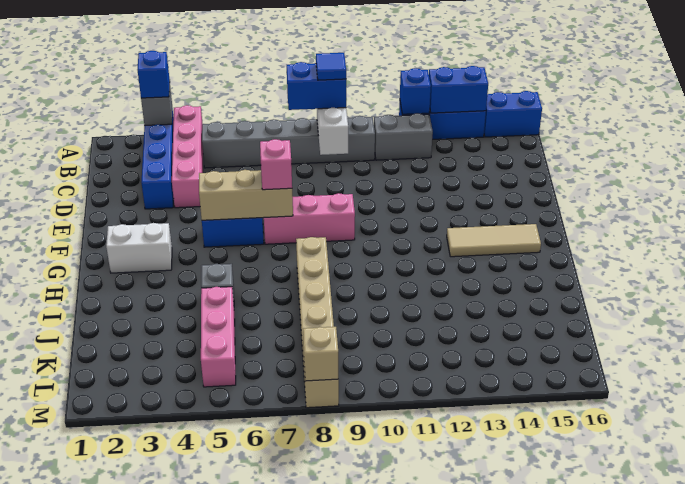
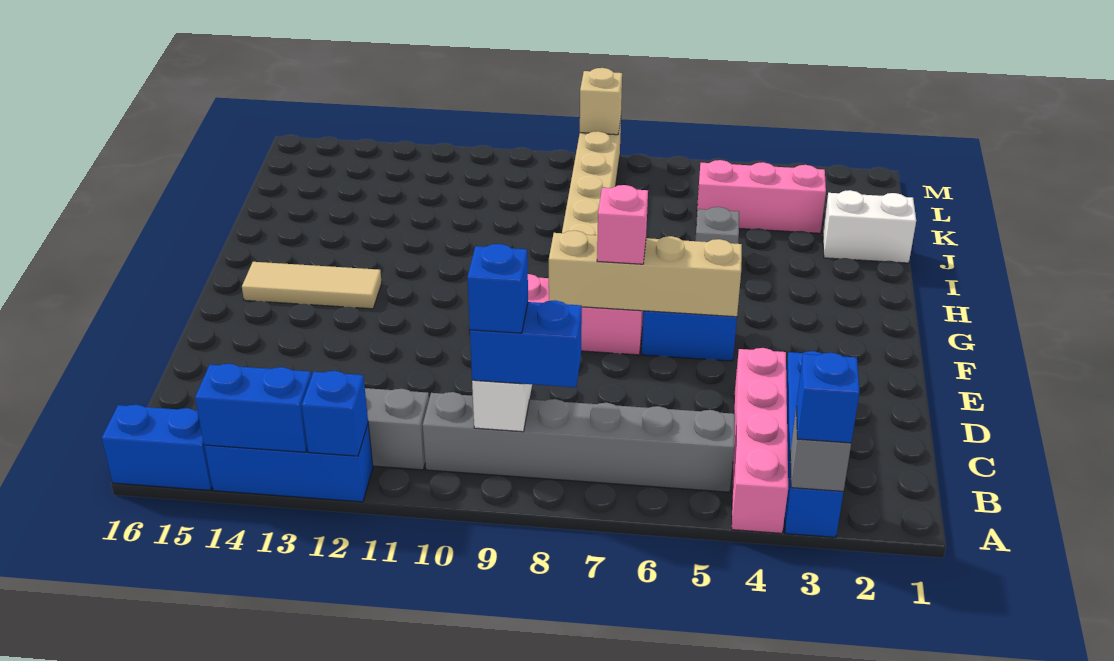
blue tile B9 level 4 -> blue brick B9 level 4
tan brick F5:F7 level 2 -> tan brick F5:F8 level 2
white brick G2:G3 level 1 -> white brick J1:J2 level 1
pink brick J5:L5 level 1 -> pink brick K3:K5 level 1

